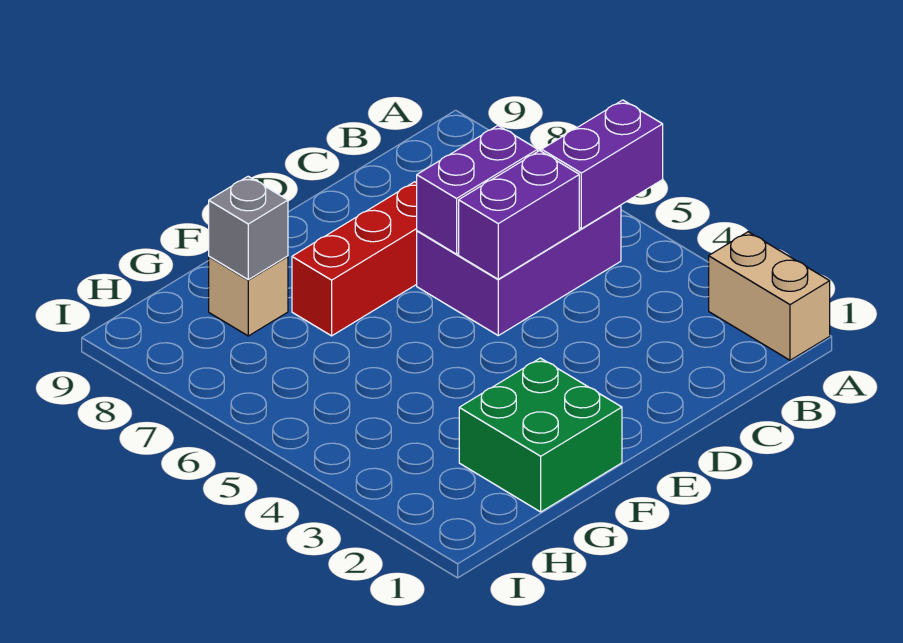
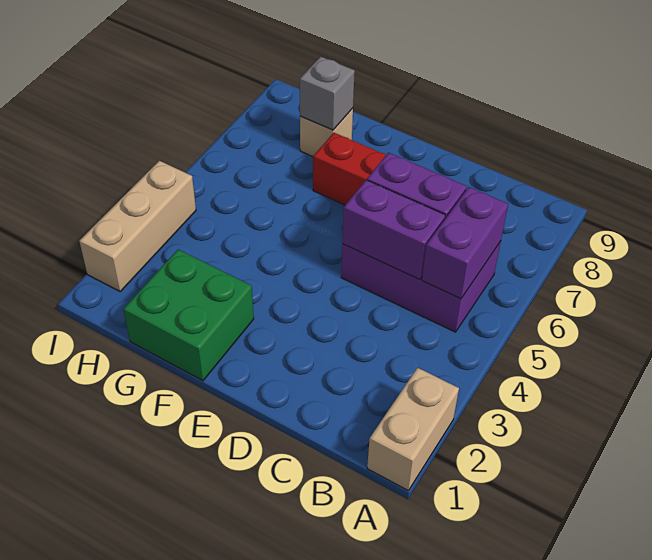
purple brick A5:B5 level 2 -> purple brick B5:B6 level 2
none -> tan brick I2:I4 level 1

